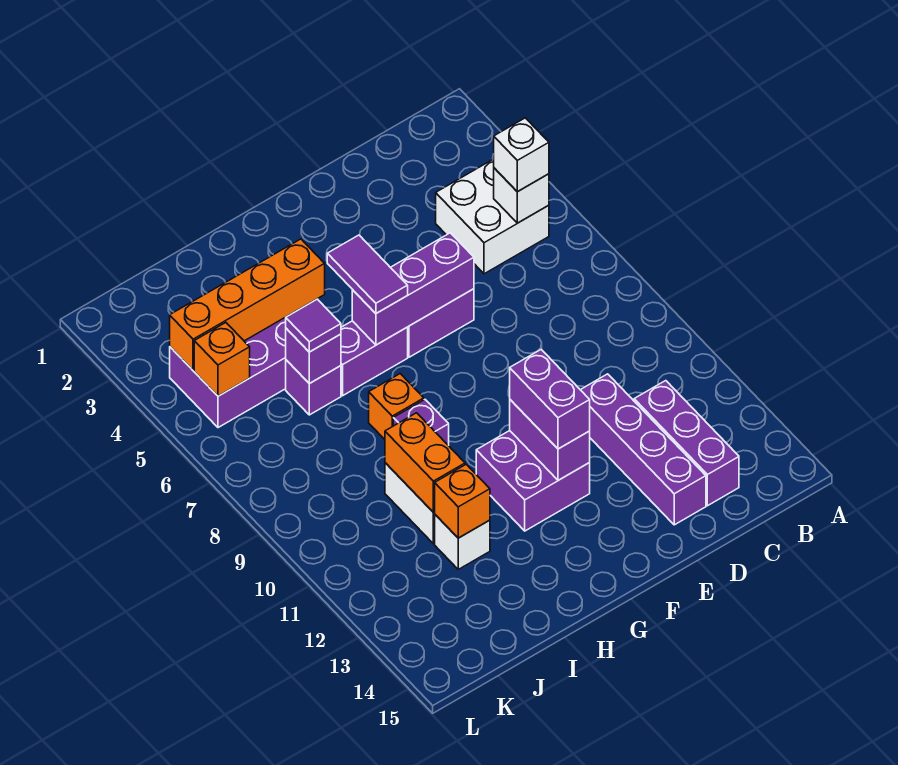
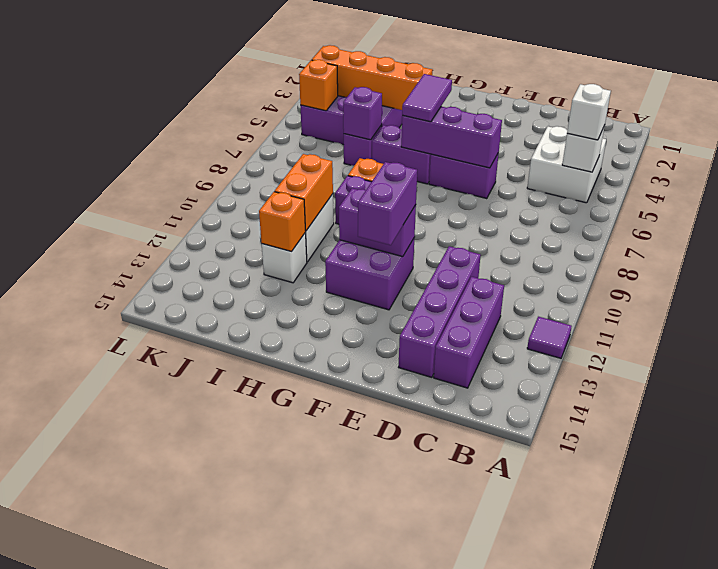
purple brick F11:F12 level 2 -> purple brick F11:G11 level 2
purple tile I6 level 3 -> purple tile A12 level 1

